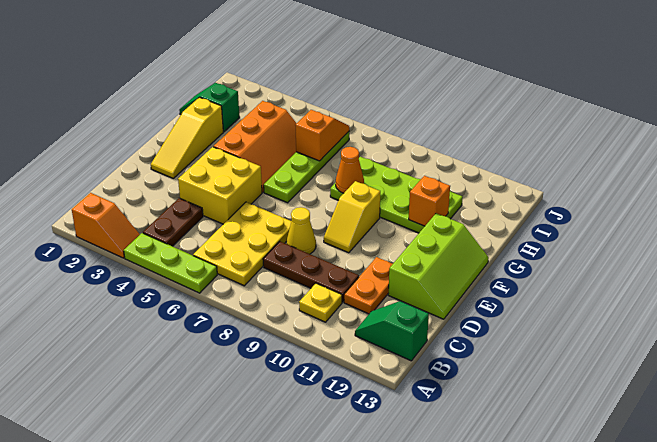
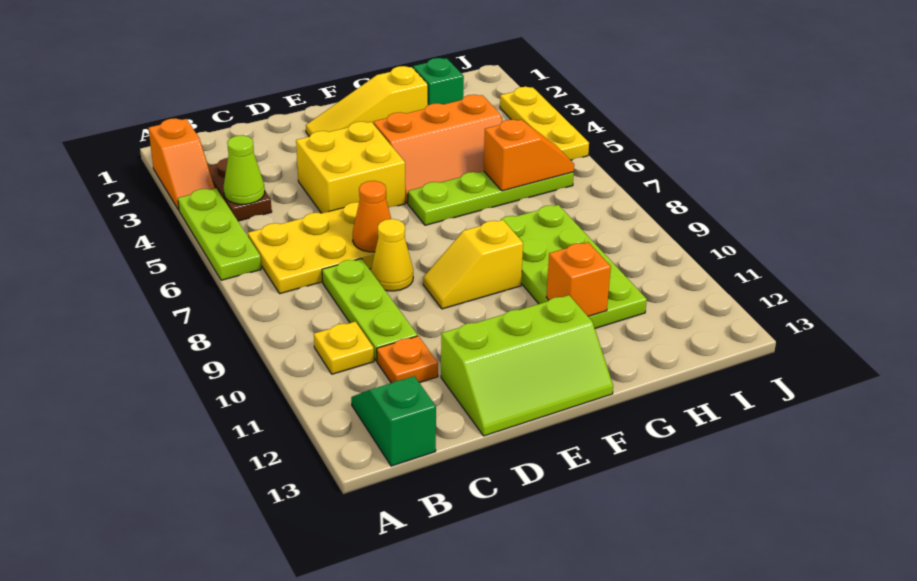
brown plate B4:C4 level 1 -> brown plate B3:B4 level 1
none -> lime cone B4 level 2
brown plate C8:C10 level 1 -> lime plate C8:C10 level 1
orange plate C11:D11 level 1 -> orange plate C11 level 1
orange cone G8 level 2 -> orange cone D7 level 2
none -> yellow plate J3:J5 level 1

